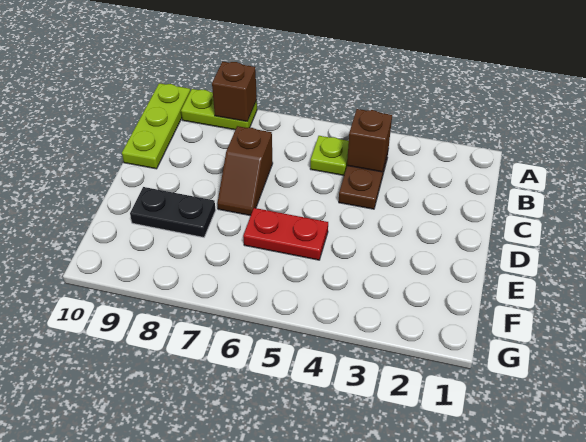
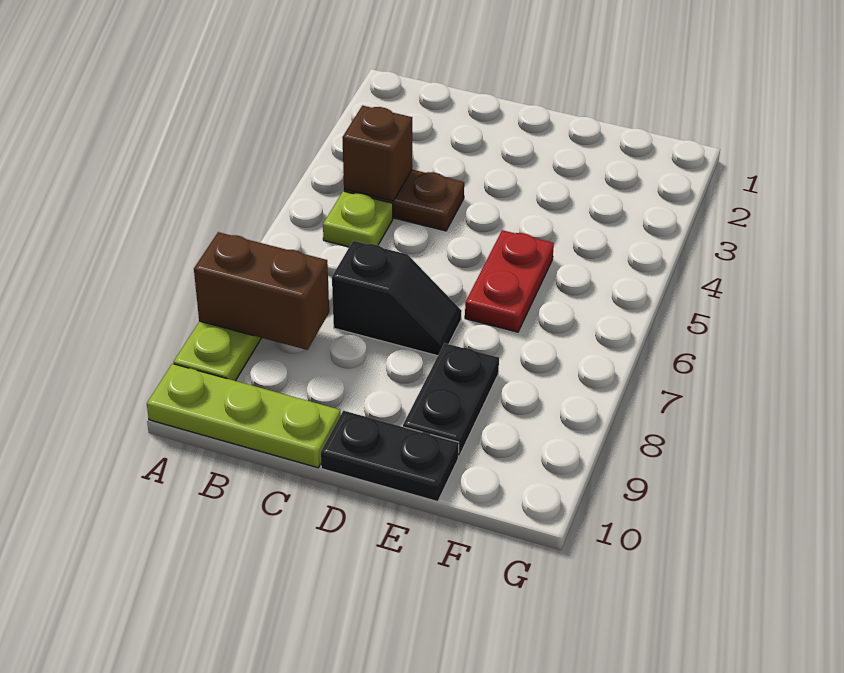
brown brick A8 level 2 -> brown brick A8:B8 level 2
brown slope C7:D7 level 1 top C -> black slope C7:D7 level 1 top C
none -> black plate D10:E10 level 1

